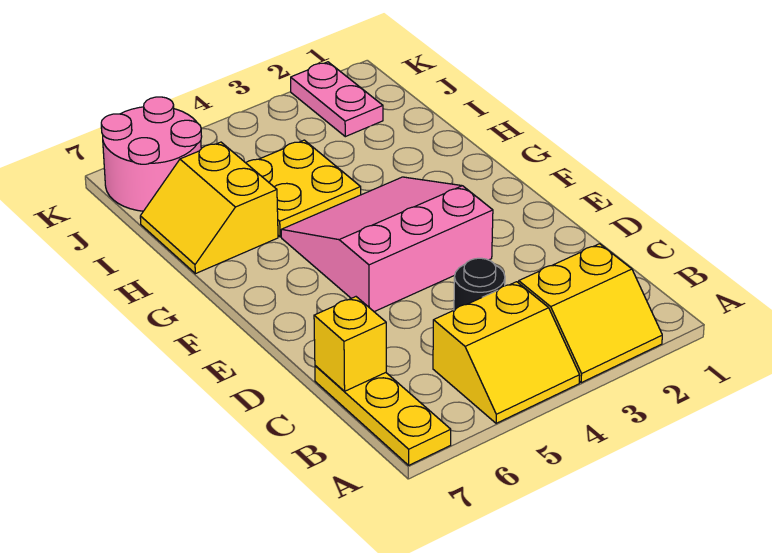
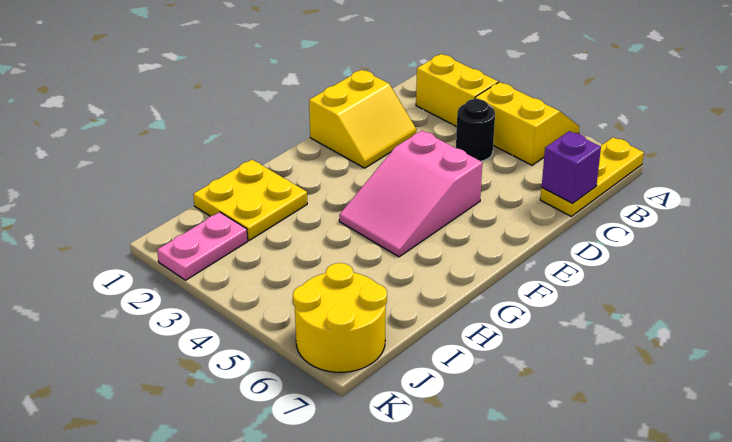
yellow brick C7 level 2 -> purple brick C7 level 2
pink slope E3:G5 level 1 top E -> pink slope E4:G5 level 1 top E
yellow plate H4:I5 level 1 -> yellow plate H1:I2 level 1
yellow slope H6:I7 level 1 top 6 -> yellow slope D1:E2 level 1 top 1
pink round brick J6:K7 level 1 -> yellow round brick J6:K7 level 1

